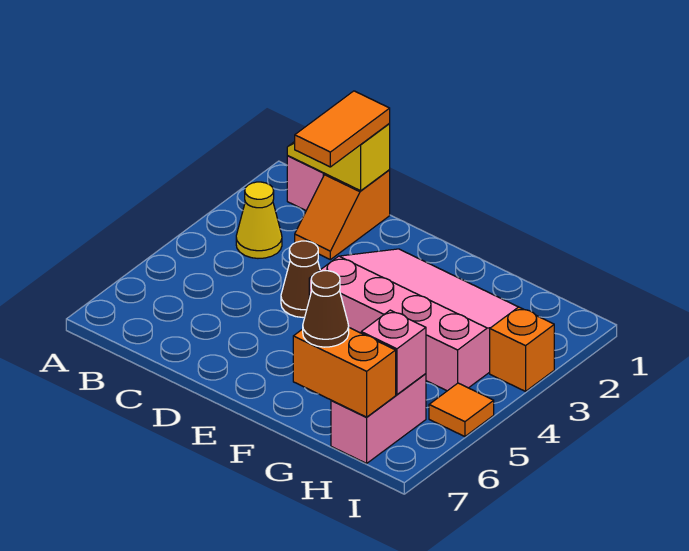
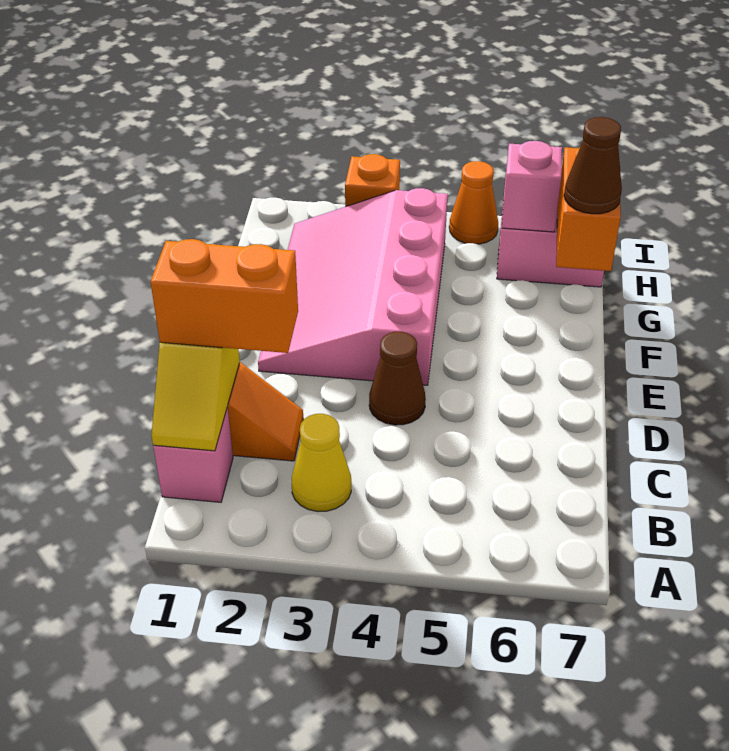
orange tile C1:C2 level 3 -> orange brick C1:C2 level 3
orange tile I5 level 1 -> orange cone I5 level 1

